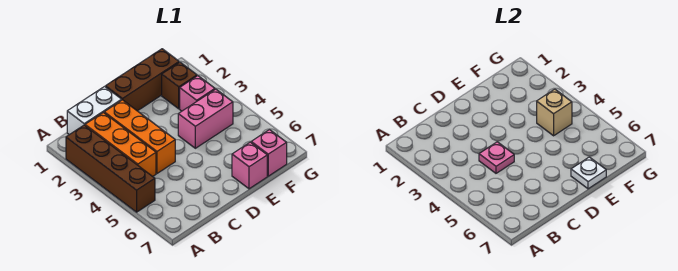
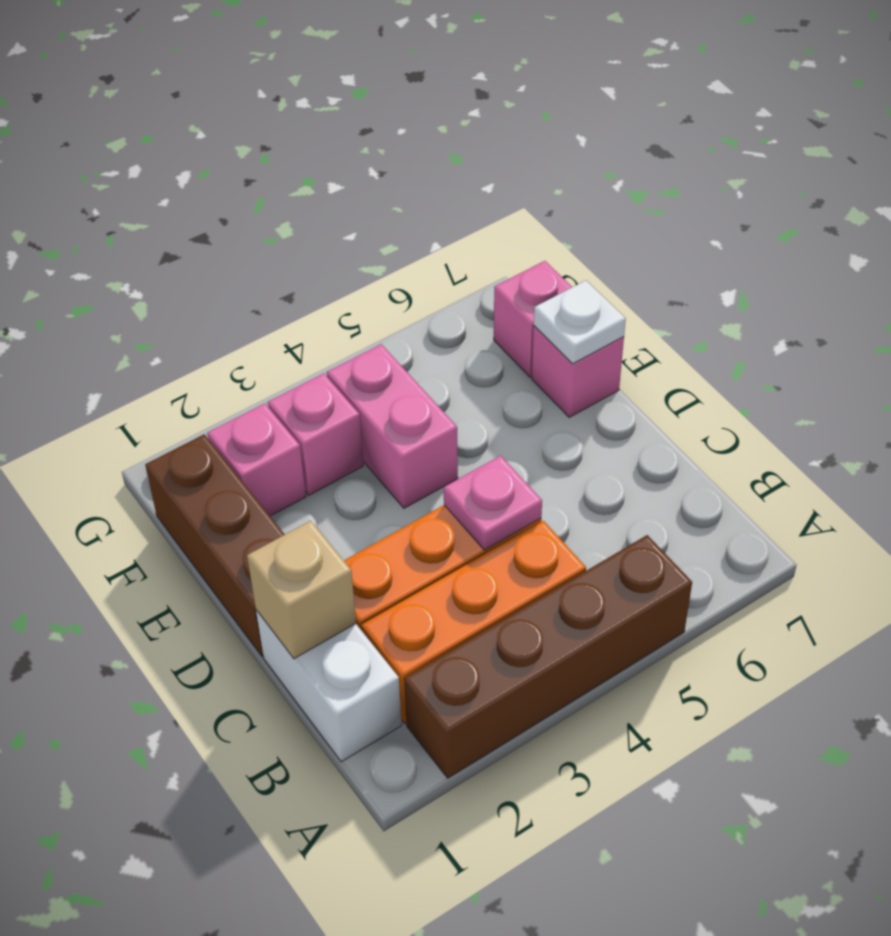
brown brick F2 level 1 -> pink brick F2 level 1
tan brick F4 level 2 -> tan brick C1 level 2

